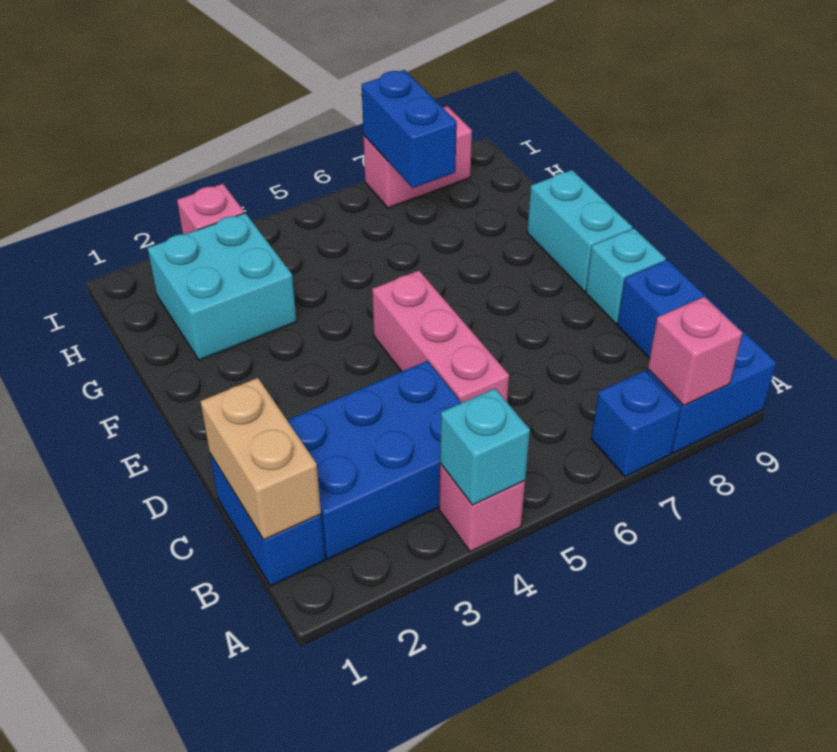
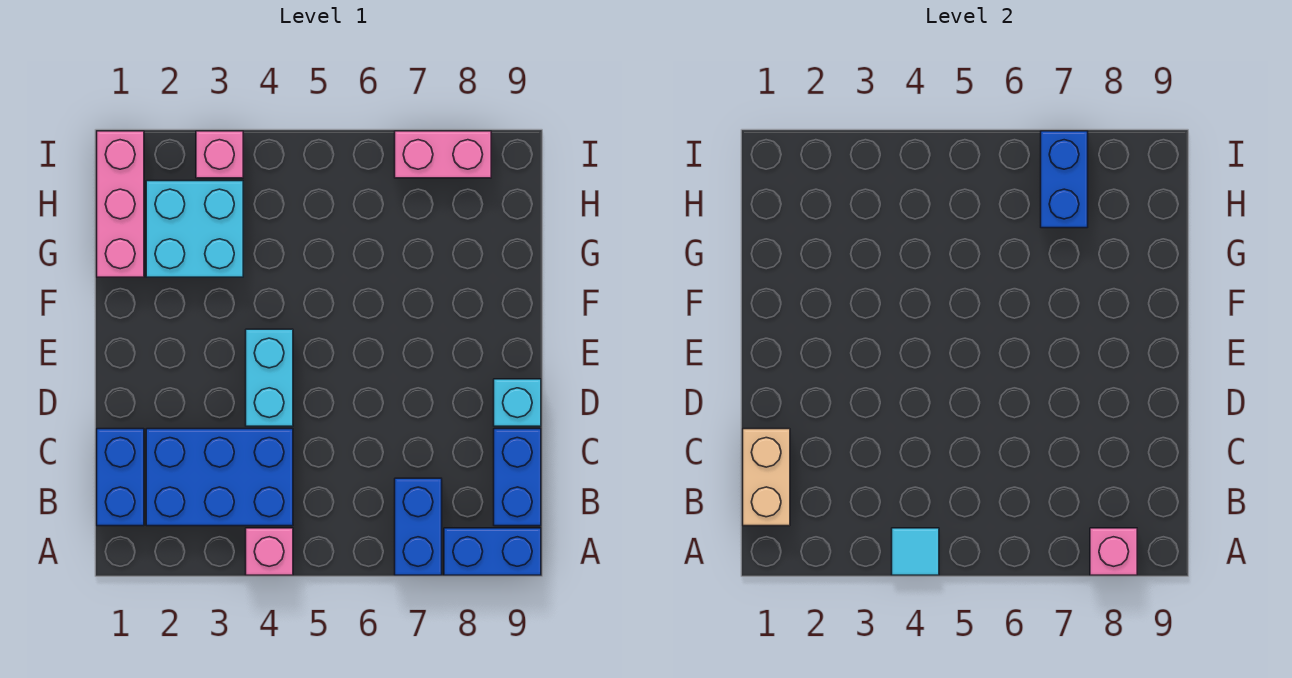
cyan brick A4 level 2 -> cyan tile A4 level 2
blue brick A7 level 1 -> blue brick A7:B7 level 1
pink brick C5:E5 level 1 -> pink brick G1:I1 level 1
cyan brick E9:F9 level 1 -> cyan brick D4:E4 level 1

